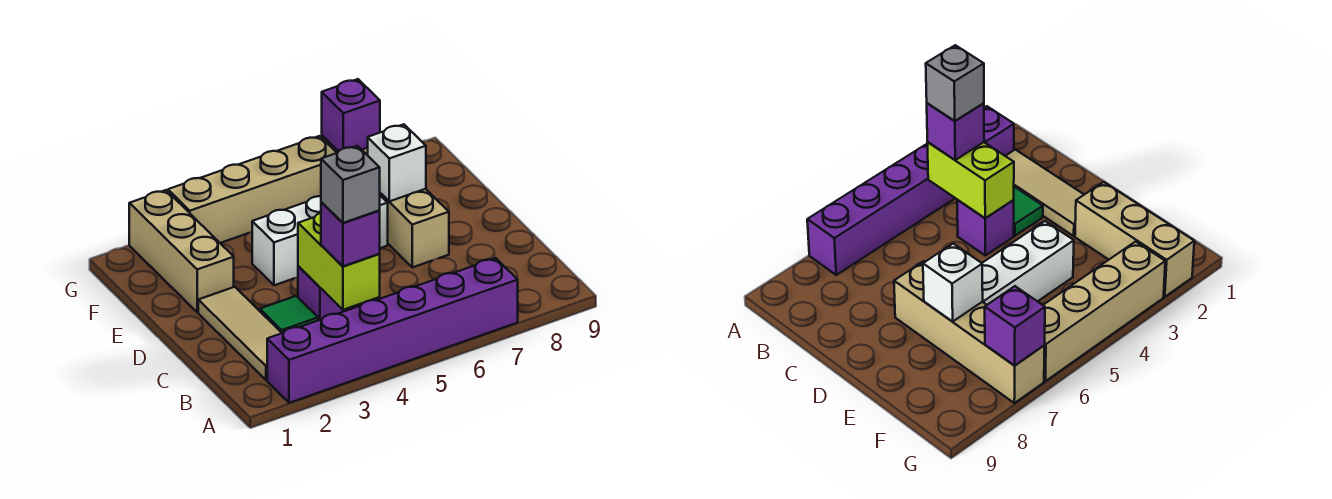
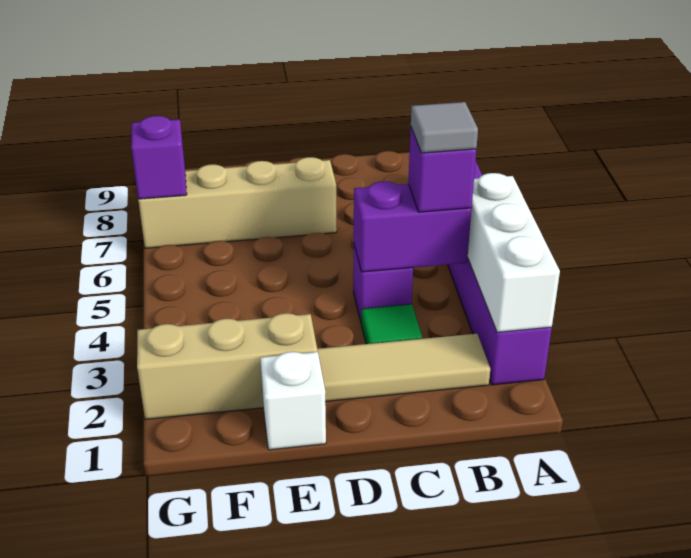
lime brick B4:C4 level 2 -> purple brick B4:C4 level 2
grey brick B4 level 4 -> grey tile B4 level 4
white brick E4:E6 level 1 -> white brick A2:A4 level 2
white brick E7 level 2 -> white brick E1 level 1
tan brick G3:G6 level 1 -> none

